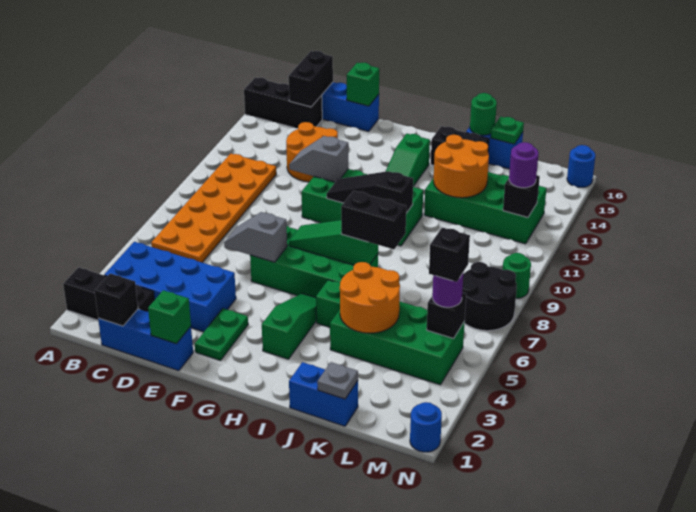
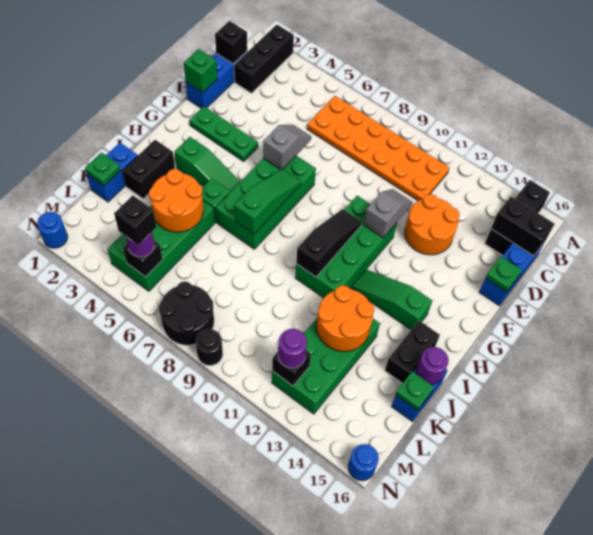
blue brick B3:E4 level 1 -> none
green brick E16 level 2 -> green plate E16 level 2
green plate F2:F3 level 1 -> green plate F2:F4 level 1
black brick I7:J7 level 3 -> black brick I2:J2 level 1
green round brick J16 level 2 -> purple round brick J16 level 2
grey plate K1 level 2 -> green plate K1 level 2
green round brick N9 level 1 -> black round brick N9 level 1

